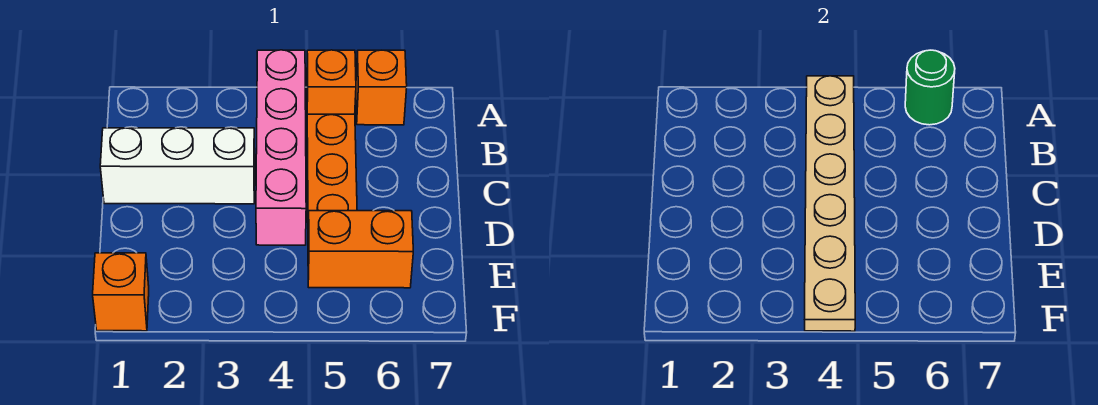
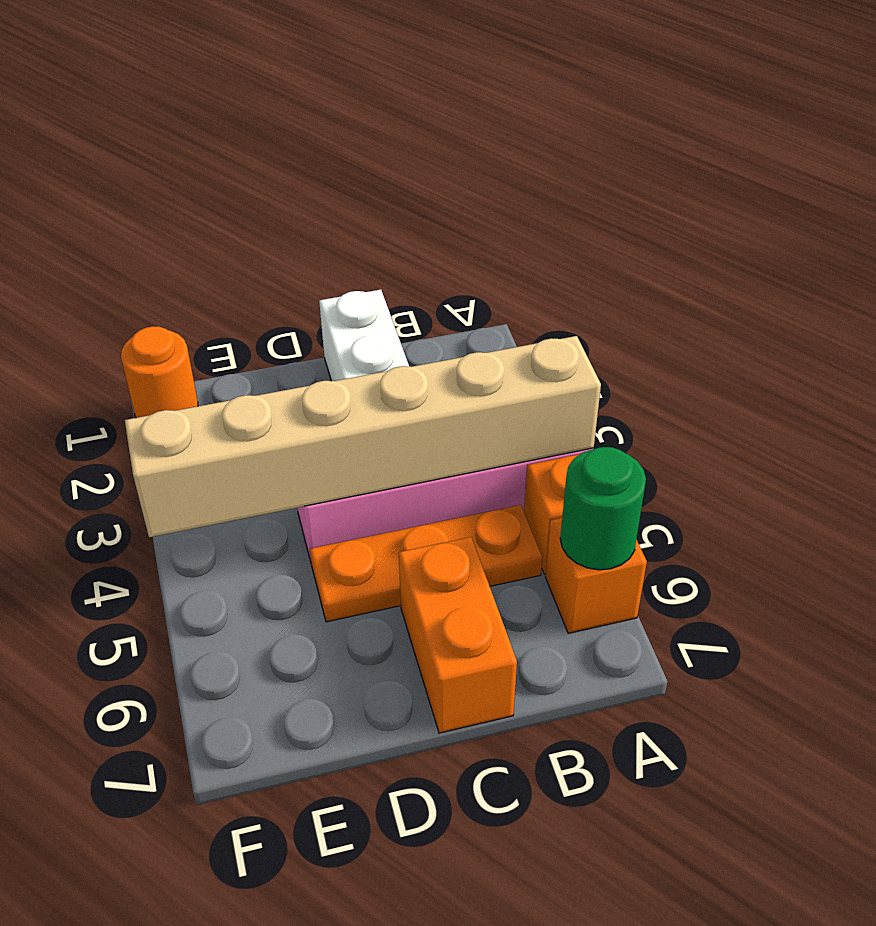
tan plate A4:F4 level 2 -> tan brick A4:F4 level 2
orange brick E5:E6 level 1 -> orange brick C6:C7 level 1
orange brick F1 level 1 -> orange round brick F1 level 1

